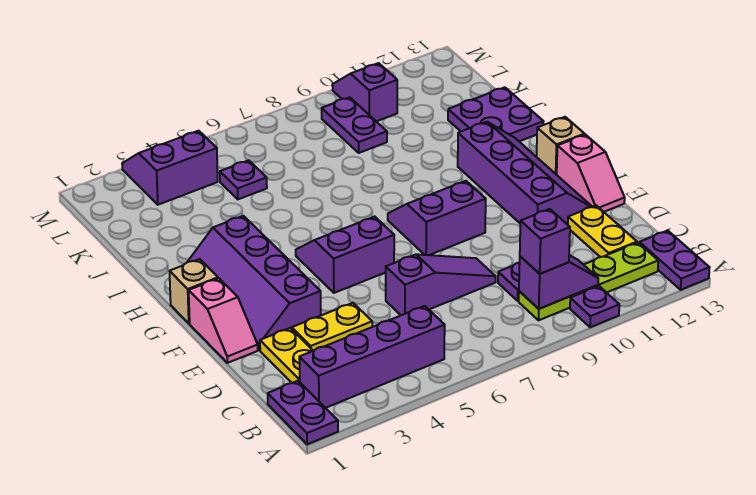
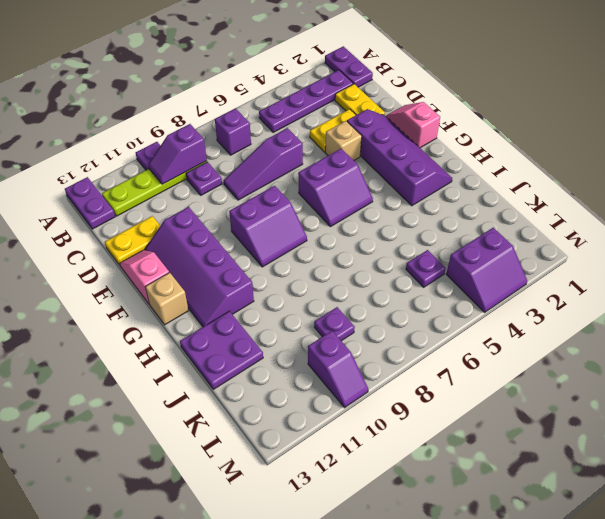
purple brick B2:B5 level 1 -> purple plate B2:B5 level 1
purple brick B9 level 3 -> purple brick B7 level 1
yellow plate C12:D12 level 1 -> yellow plate D12:D13 level 1
tan brick G1 level 1 -> tan brick E4 level 1
purple plate K9:L9 level 1 -> purple plate K9 level 1

